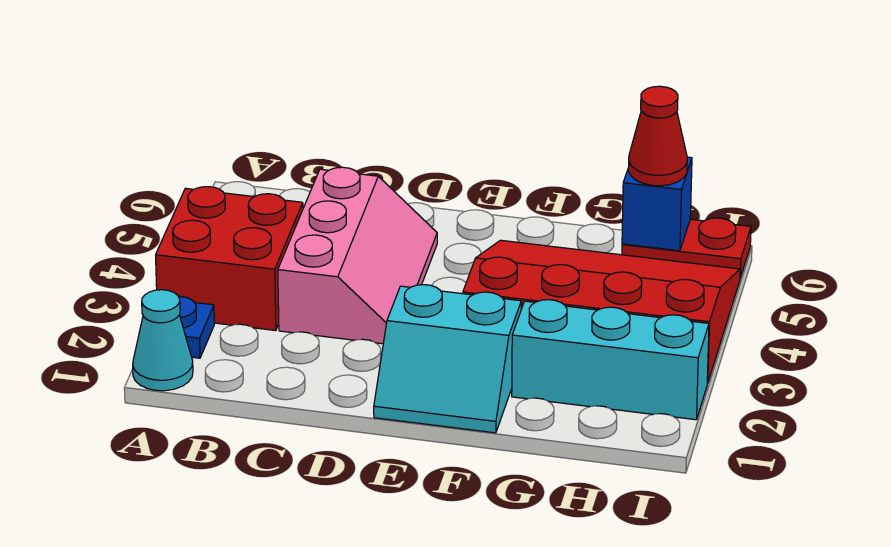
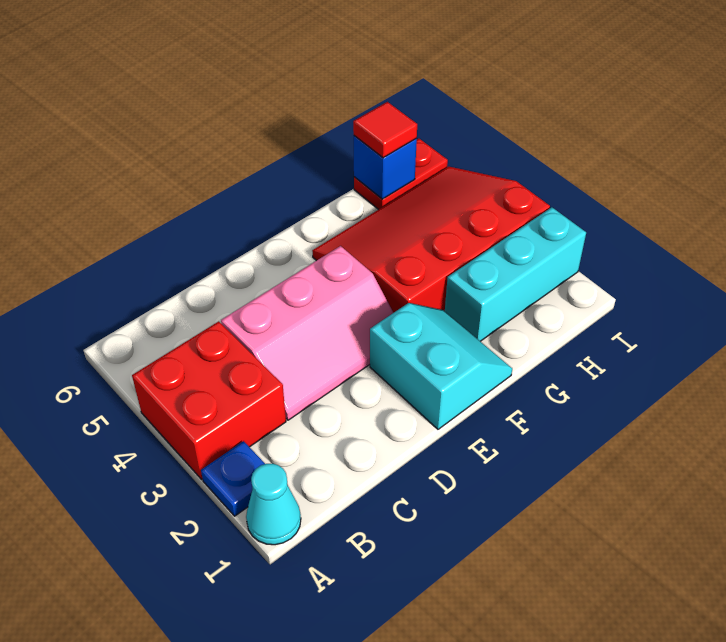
pink slope C3:D5 level 1 top C -> pink slope C3:E4 level 1 top 4
cyan slope E1:F2 level 1 top 2 -> cyan slope E1:F2 level 1 top E
red cone H6 level 3 -> red tile H6 level 3

